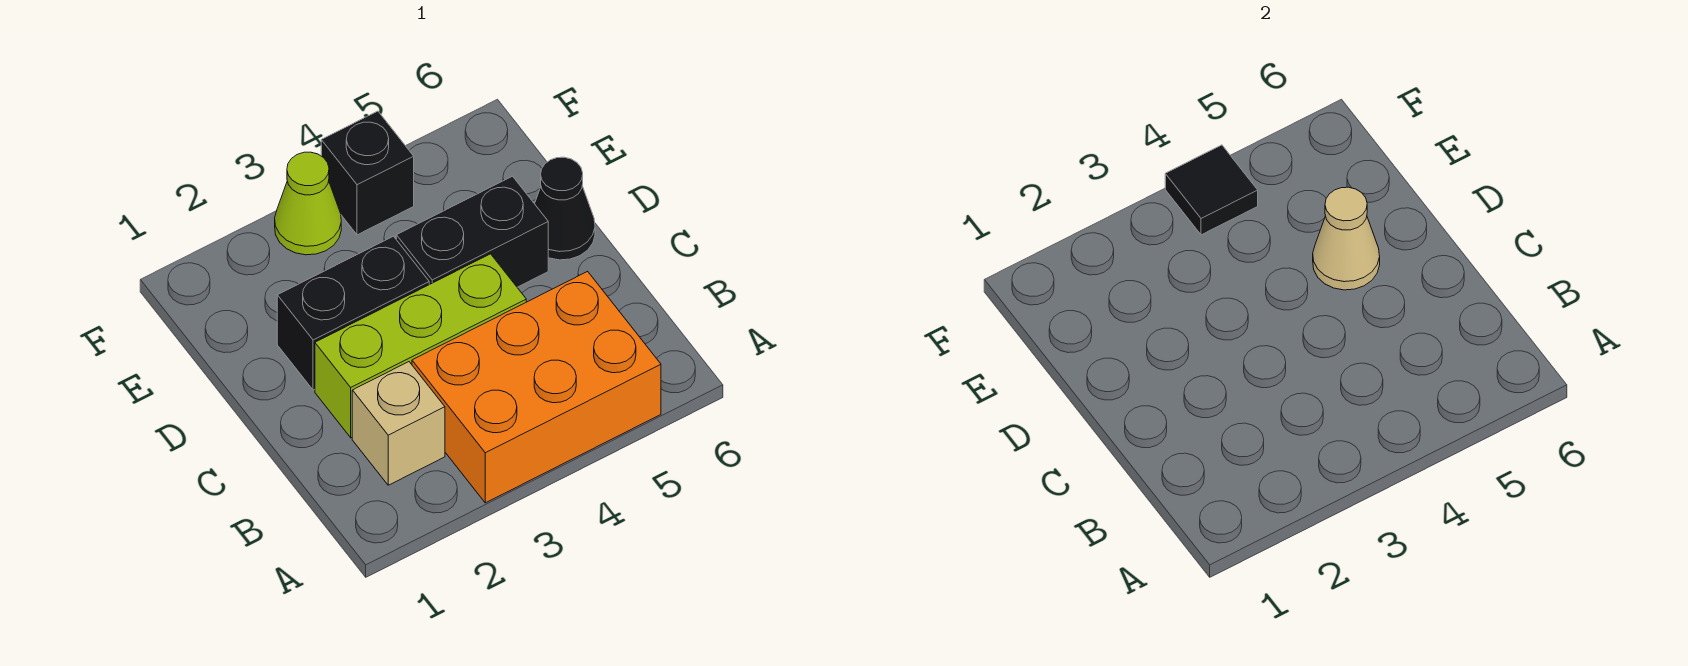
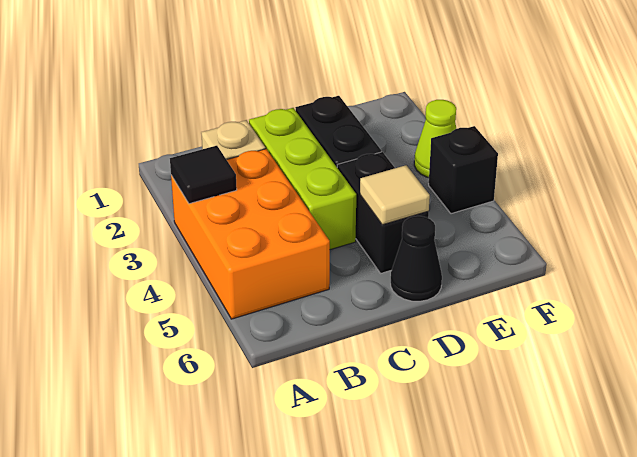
tan cone D5 level 2 -> tan tile D5 level 2
black tile F4 level 2 -> black tile A3 level 2

